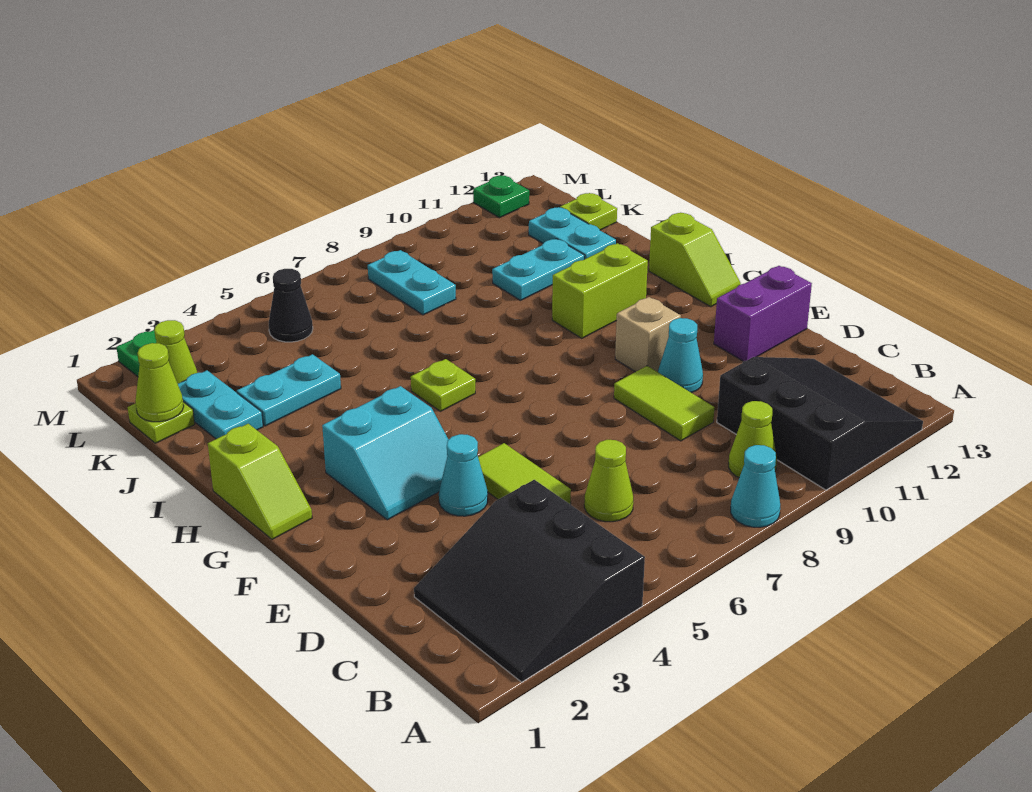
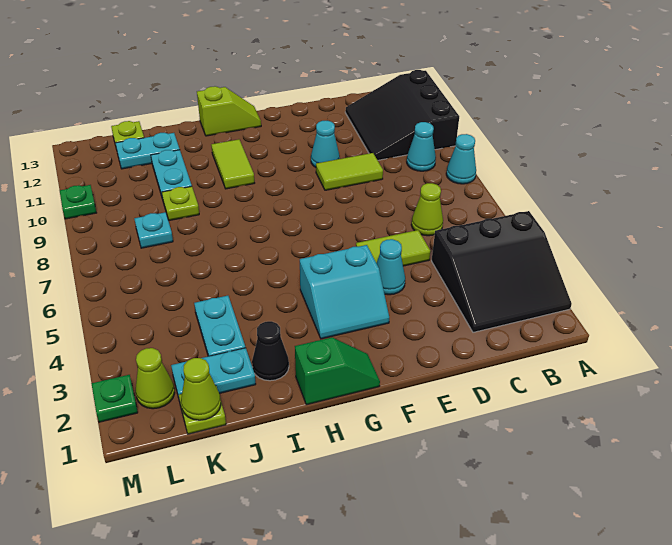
black slope A10:C12 level 1 top 10 -> black slope A10:C12 level 1 top A
lime cone B9 level 1 -> cyan cone B9 level 1
purple brick E12:E13 level 1 -> none
cyan slope F3:G4 level 1 top G -> cyan slope F3:G4 level 1 top 4
tan brick F10 level 1 -> none
lime slope G1:H1 level 1 top H -> green slope G1:H1 level 1 top H
lime plate H6 level 1 -> lime plate J9 level 1
lime brick H10:H11 level 1 -> lime tile H10:H11 level 1
cyan plate K8:L8 level 1 -> cyan plate K8 level 1
black cone L5 level 1 -> black cone I2 level 1
green plate M12 level 1 -> green plate M10 level 1

